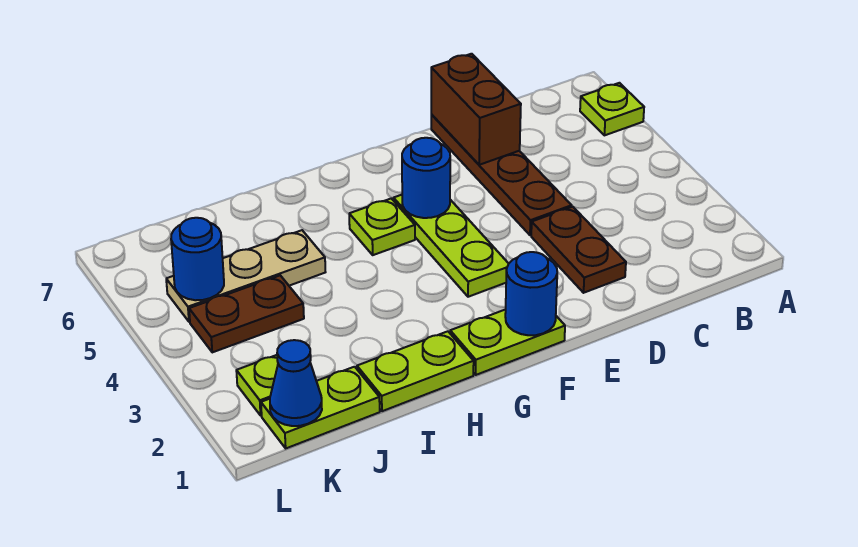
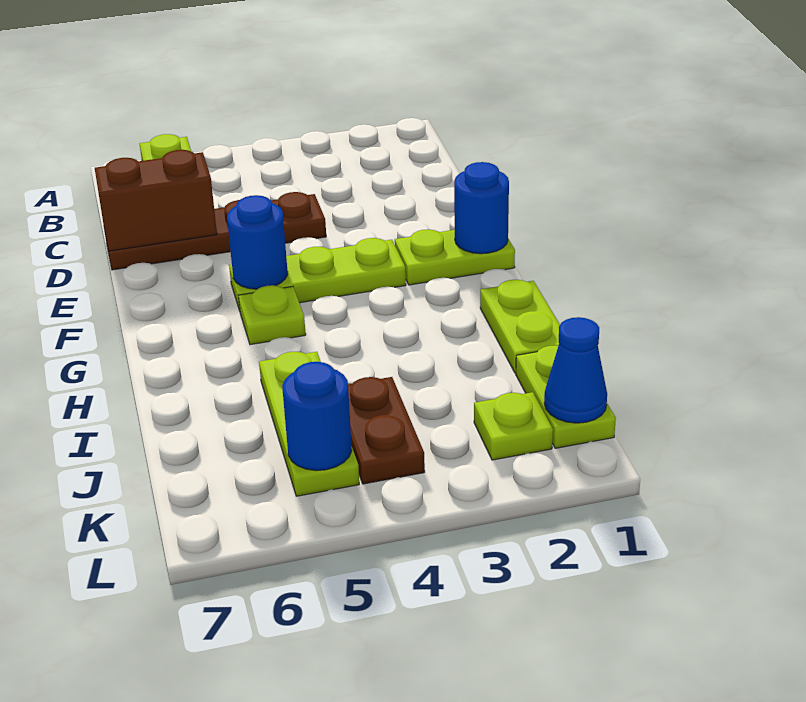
brown plate D2:D3 level 1 -> none
lime plate F1:G1 level 1 -> lime plate F1:F2 level 1
tan plate I5:K5 level 1 -> lime plate I5:K5 level 1

